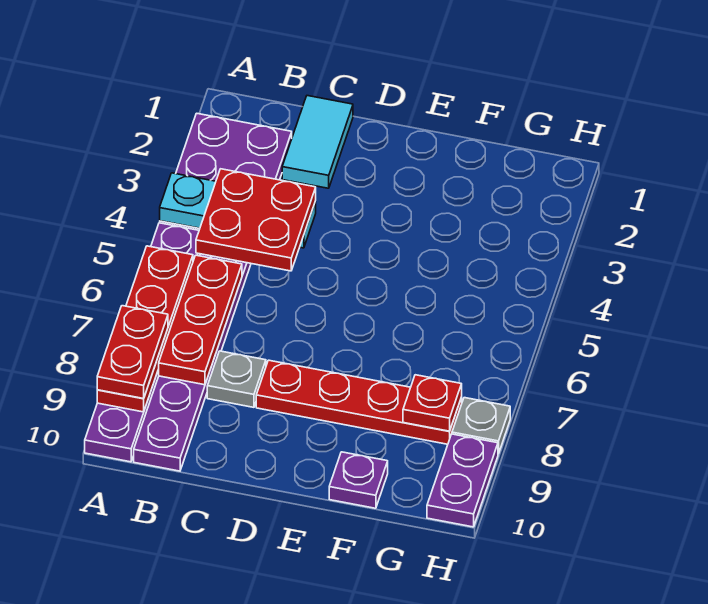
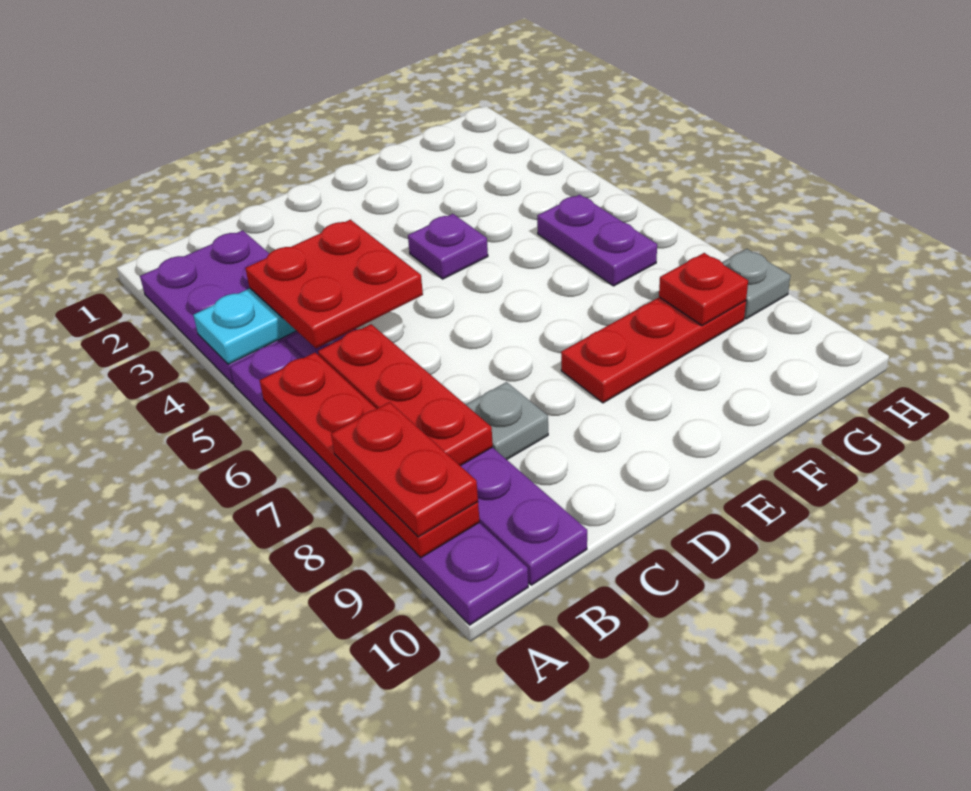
cyan tile C1:C2 level 1 -> none
red plate D8:G8 level 1 -> red plate E8:G8 level 1
purple plate F10 level 1 -> purple plate E4 level 1
purple plate H9:H10 level 1 -> purple plate G5:G6 level 1

